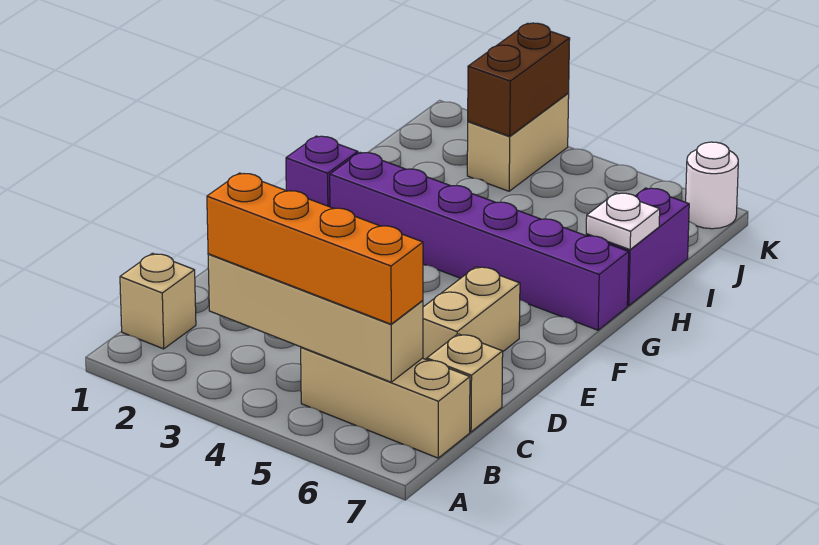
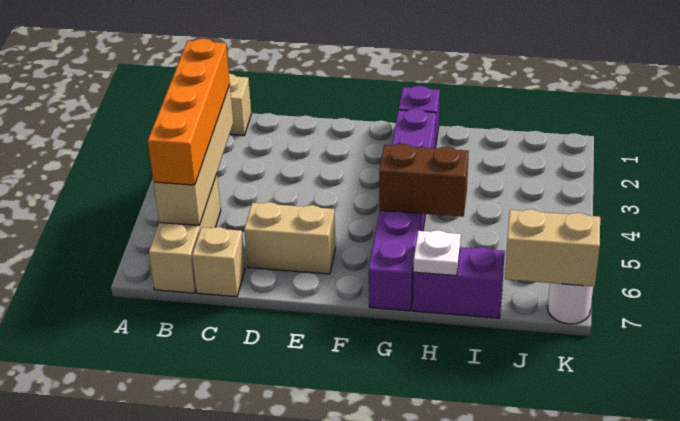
tan brick J3:K3 level 1 -> tan brick J7:K7 level 2
brown brick J3:K3 level 2 -> brown brick G5:H5 level 2

